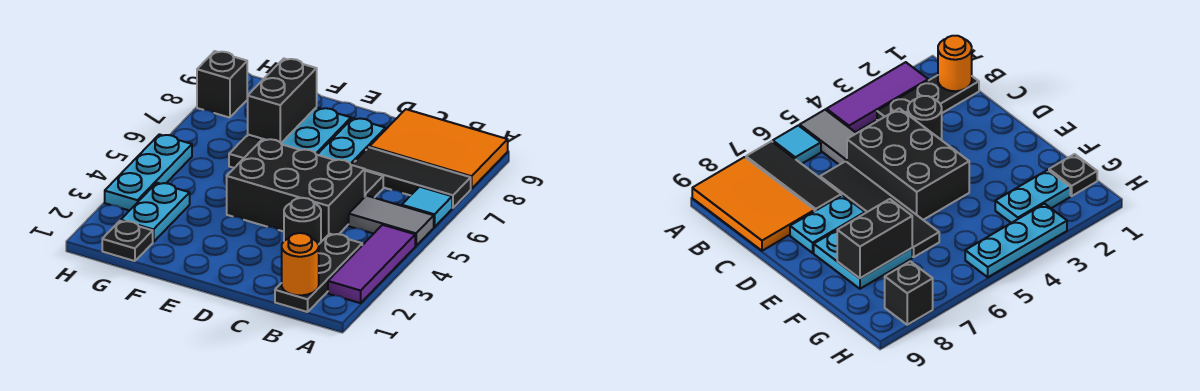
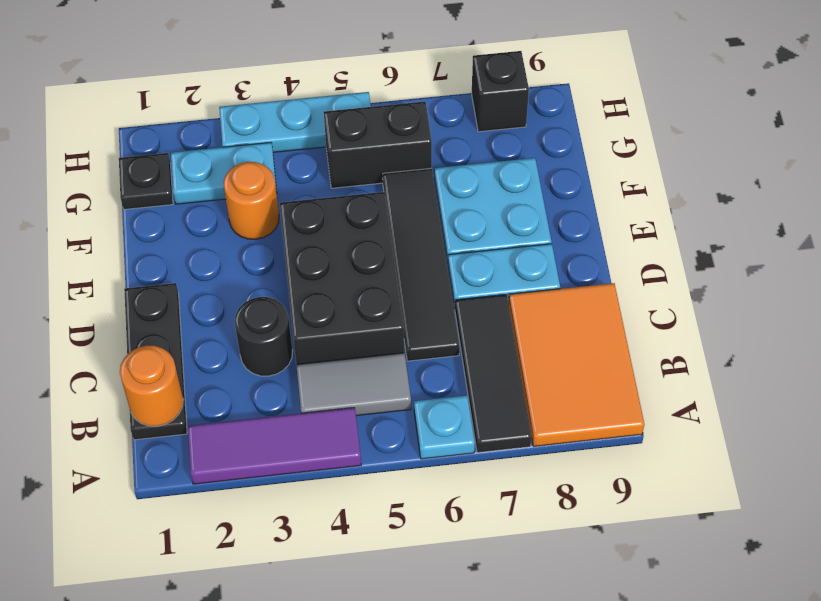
grey tile A5:B5 level 1 -> grey tile B4:B5 level 1
cyan tile A6 level 1 -> cyan plate A6 level 1
black plate B1:B3 level 1 -> black plate B1:D1 level 1
none -> orange round brick F3 level 1
black brick F7:F8 level 2 -> black brick G5:G6 level 1

